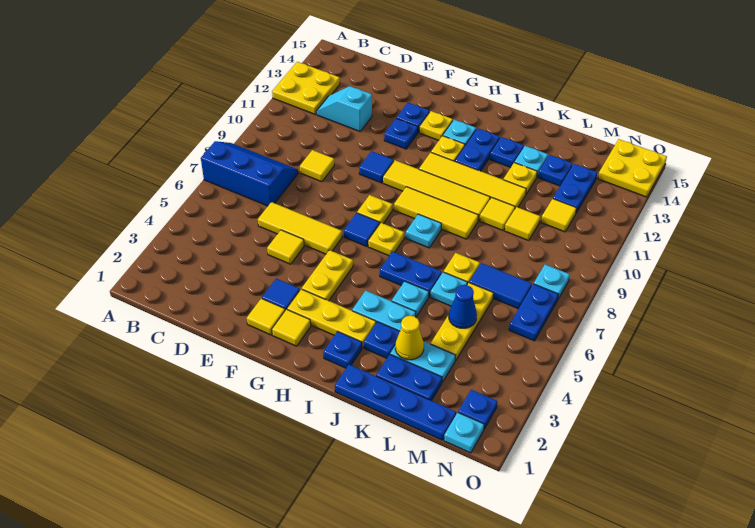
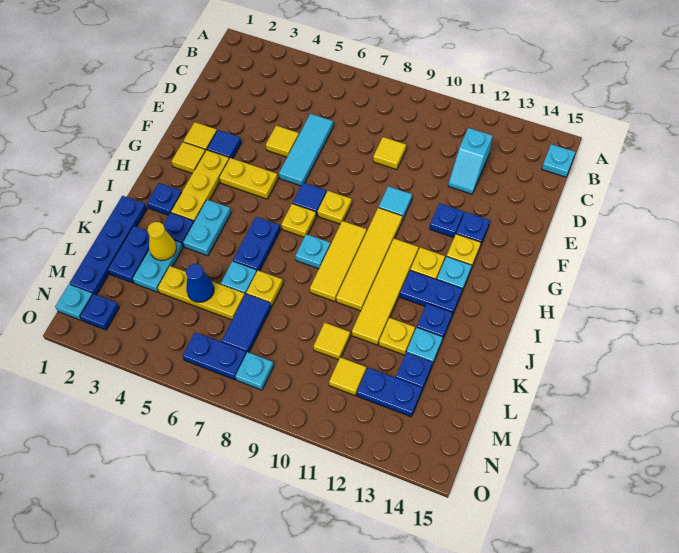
blue slope A7:C8 level 1 top 7 -> none
yellow plate A12:B13 level 1 -> none
cyan slope C12:D12 level 1 top D -> cyan slope C12:D12 level 1 top C
yellow tile D6:F6 level 1 -> cyan tile D6:F6 level 1
blue tile F10 level 1 -> cyan tile F10 level 1
cyan plate J5 level 1 -> cyan plate B15 level 1
yellow tile K10 level 1 -> none
yellow plate N14:O15 level 1 -> none

